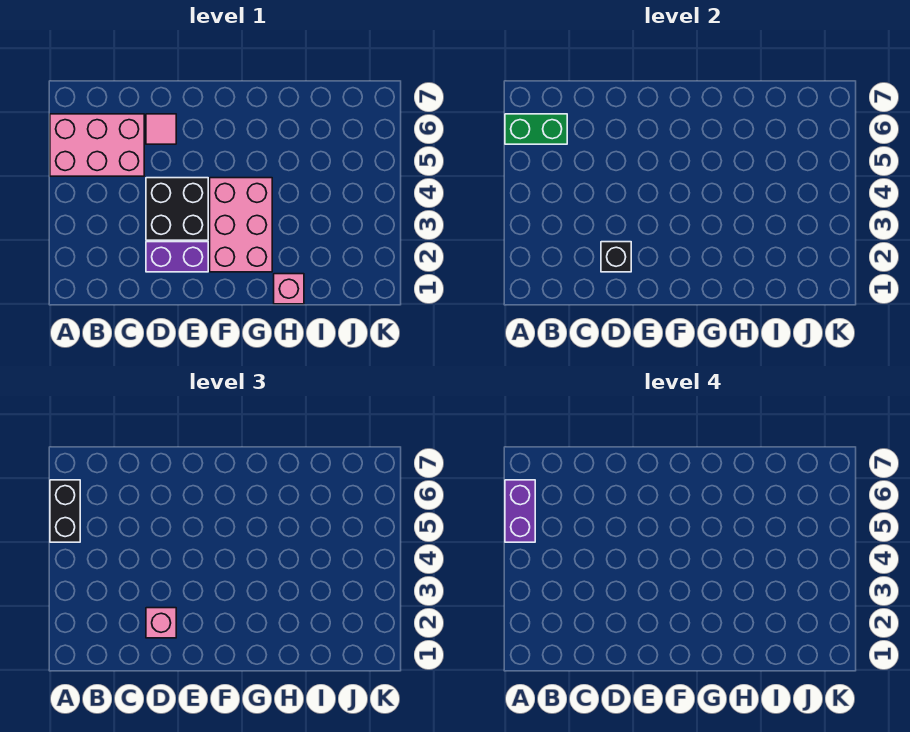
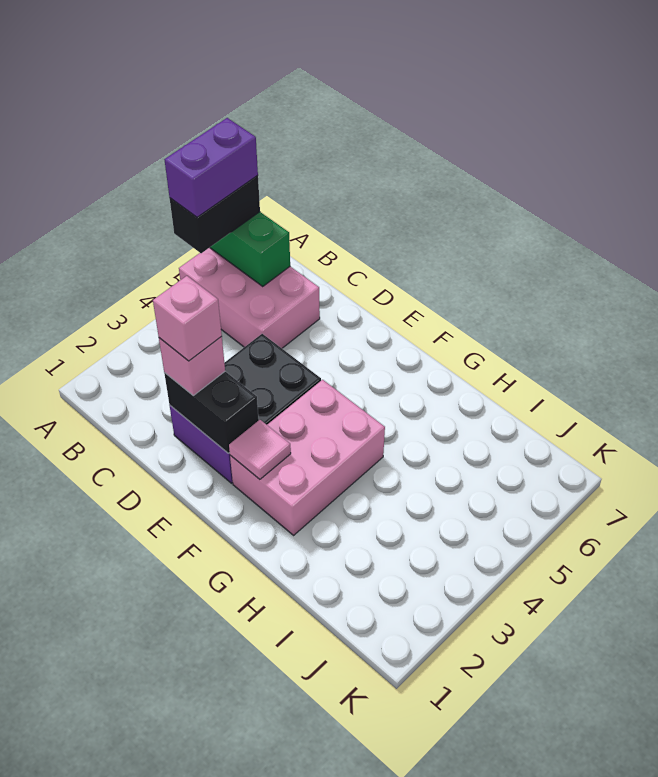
black brick D2 level 2 -> black brick D2:E2 level 2
pink tile D6 level 1 -> pink tile F2 level 2
pink brick H1 level 1 -> pink brick D2 level 4

